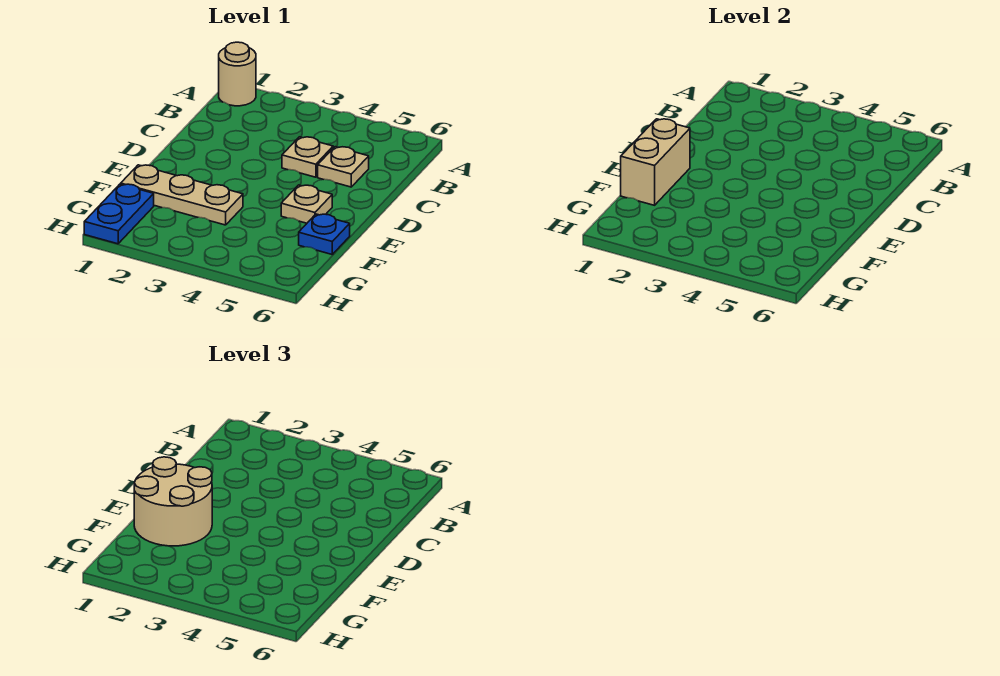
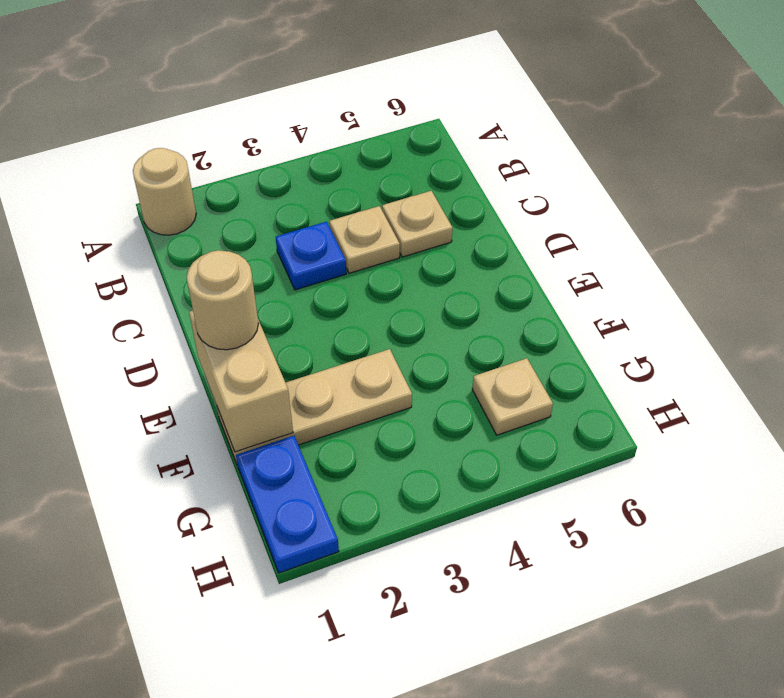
tan round brick E1:F2 level 3 -> tan round brick E1 level 3
tan plate E5 level 1 -> tan plate G5 level 1
blue plate F6 level 1 -> blue plate C3 level 1

